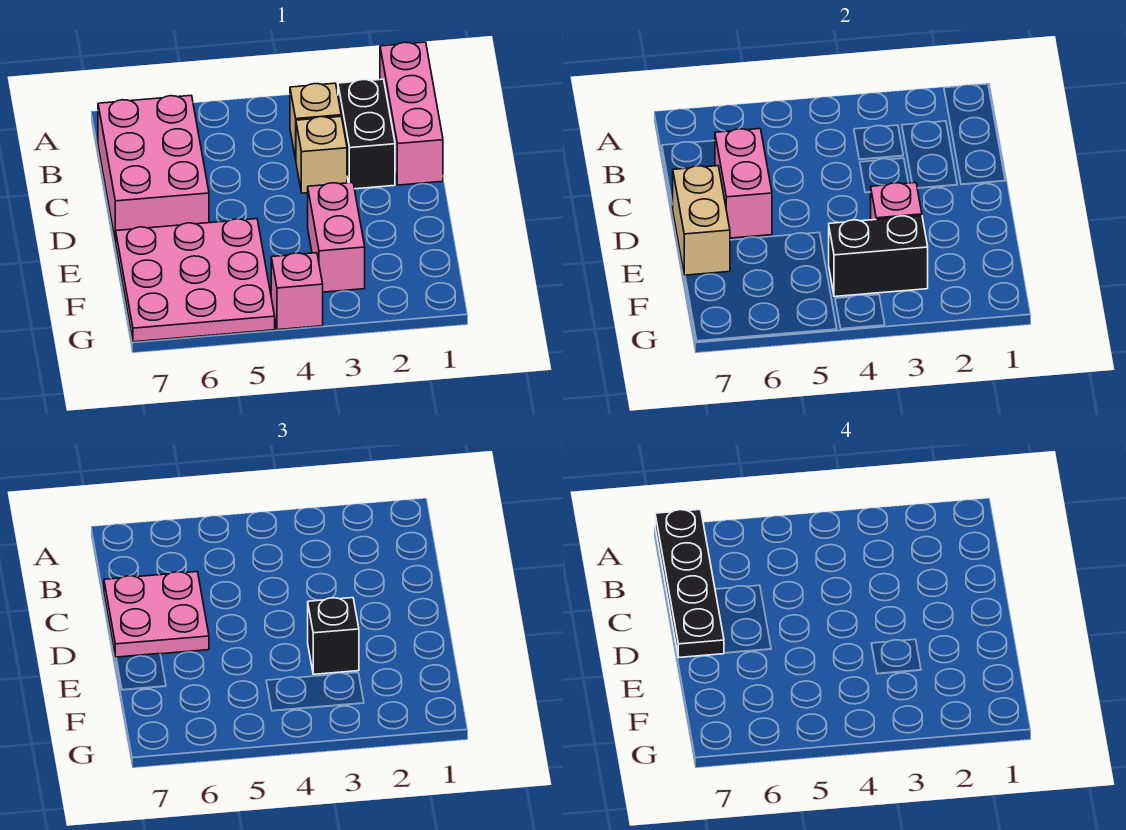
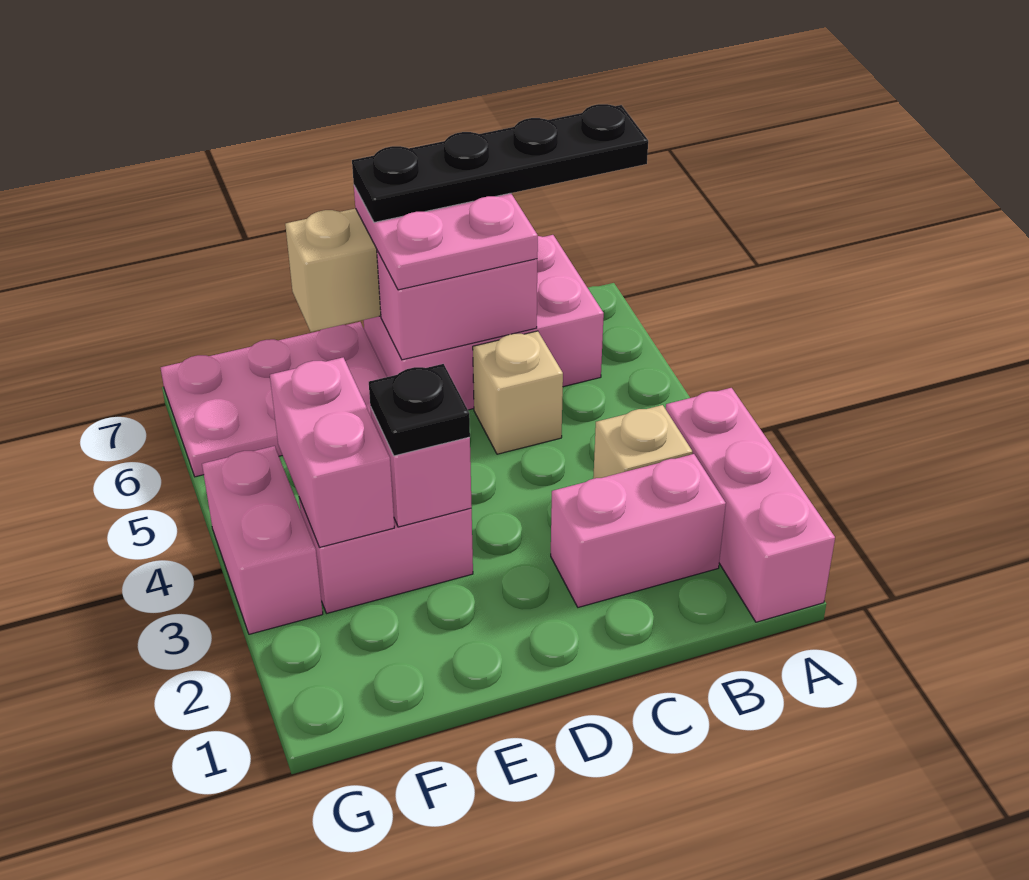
pink brick A1:C1 level 1 -> pink brick A1:A3 level 1
black brick B2:C2 level 1 -> pink brick B2:C2 level 1
tan brick C3 level 1 -> tan brick C5 level 1
black brick E3 level 3 -> black plate E3 level 3
pink plate E5:G7 level 1 -> pink plate E6:G7 level 1
black brick F3:F4 level 2 -> pink brick F3:F4 level 2
pink brick G4 level 1 -> pink brick G3:G4 level 1

